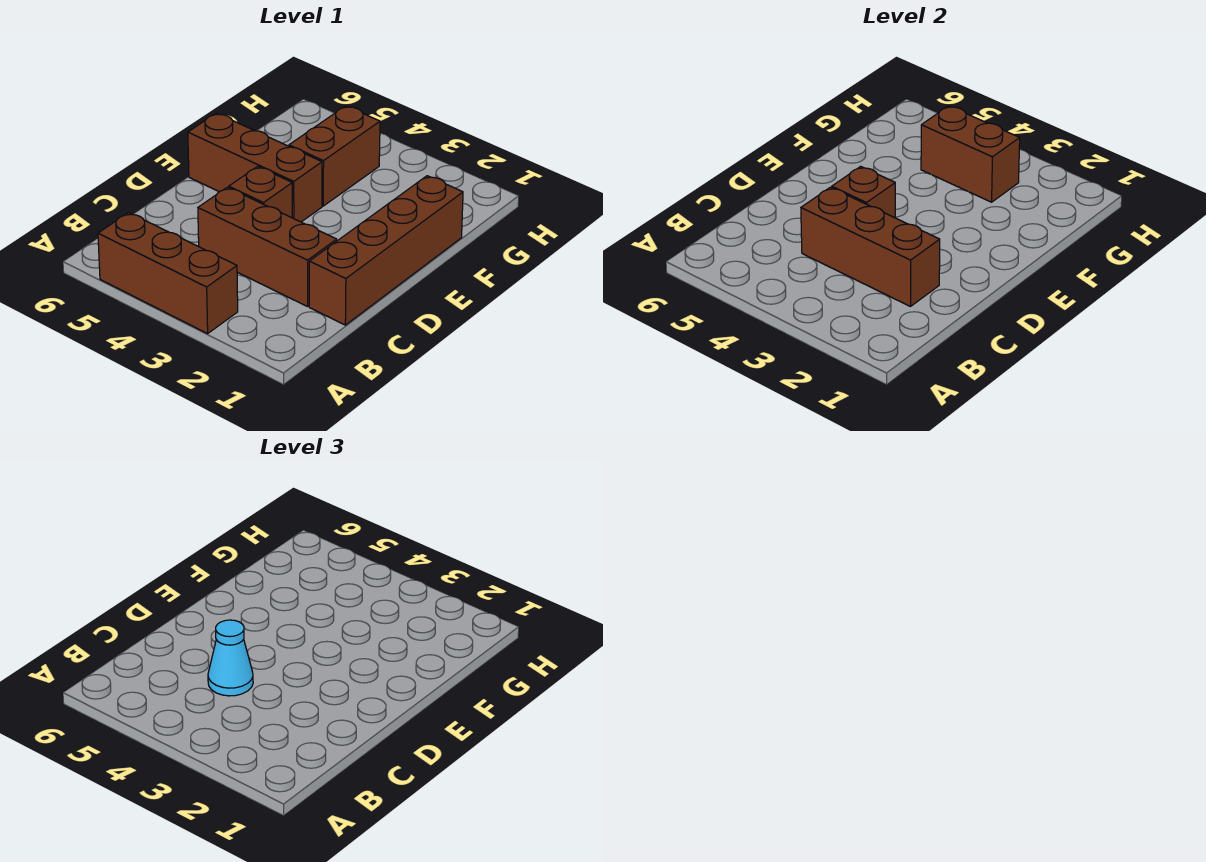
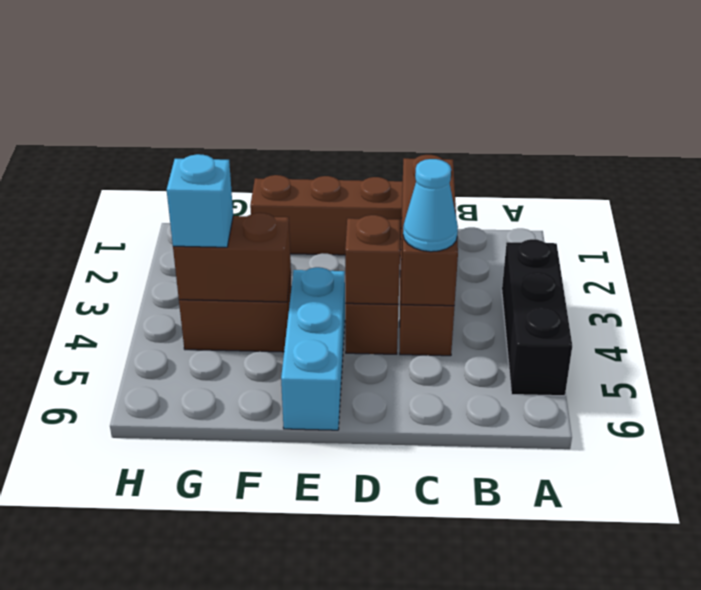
brown brick A3:A5 level 1 -> black brick A3:A5 level 1
brown brick E4:E6 level 1 -> cyan brick E4:E6 level 1
brown brick G3:G4 level 2 -> brown brick F4:G4 level 2
none -> cyan brick G4 level 3

